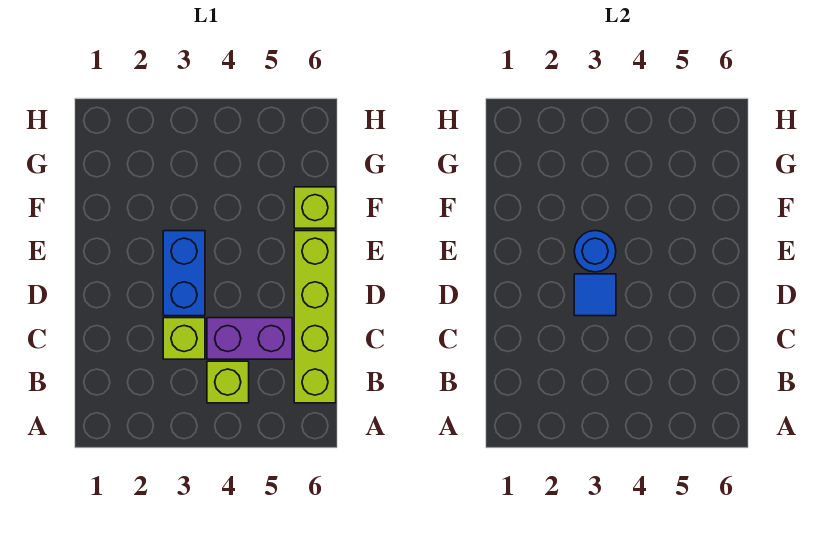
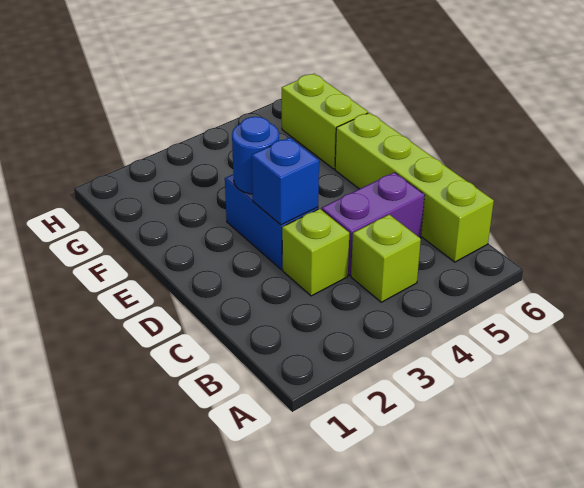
blue tile D3 level 2 -> blue brick D3 level 2
lime brick F6 level 1 -> lime brick F6:G6 level 1

